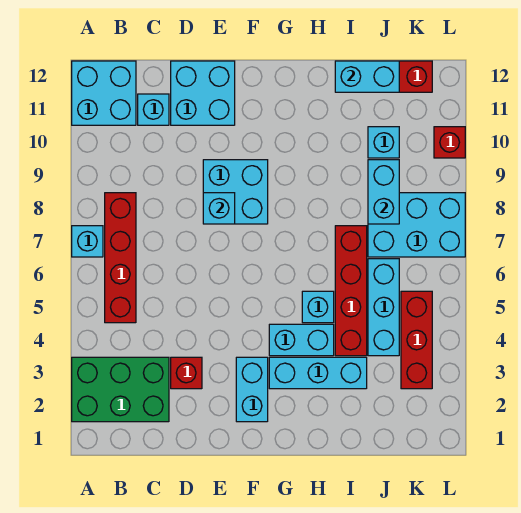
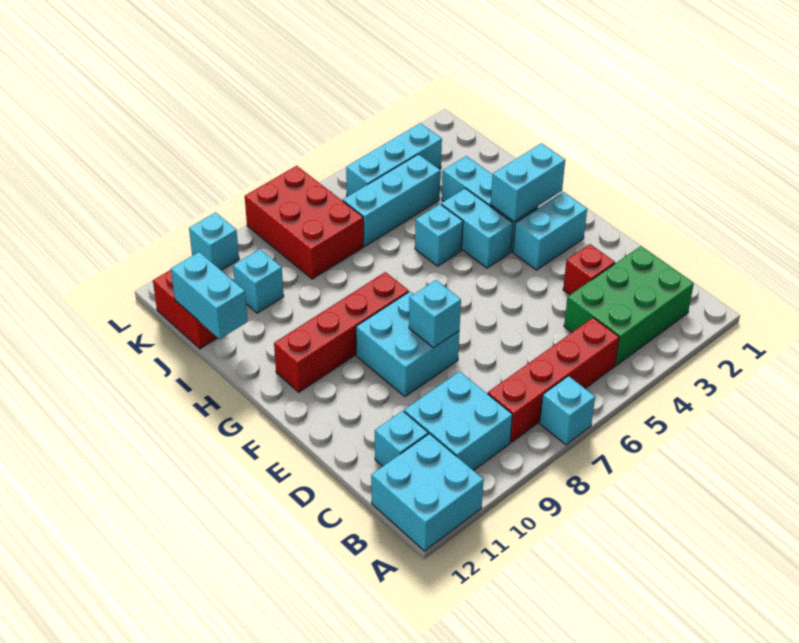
green brick A2:C3 level 1 -> green brick B2:C4 level 1
cyan brick D11:E12 level 1 -> cyan brick B9:C10 level 1
red brick I4:I7 level 1 -> red brick G8:G11 level 1
cyan brick J7:L8 level 1 -> red brick J7:L8 level 1
cyan brick J8:J9 level 2 -> cyan brick G2:G3 level 2
red brick K3:K5 level 1 -> cyan brick K3:K5 level 1
red brick L10 level 1 -> cyan brick L10 level 1

